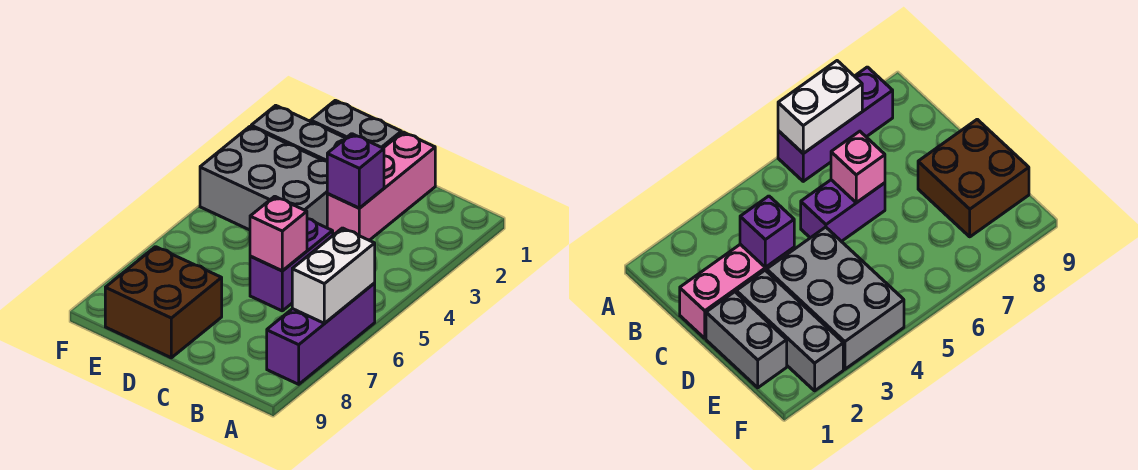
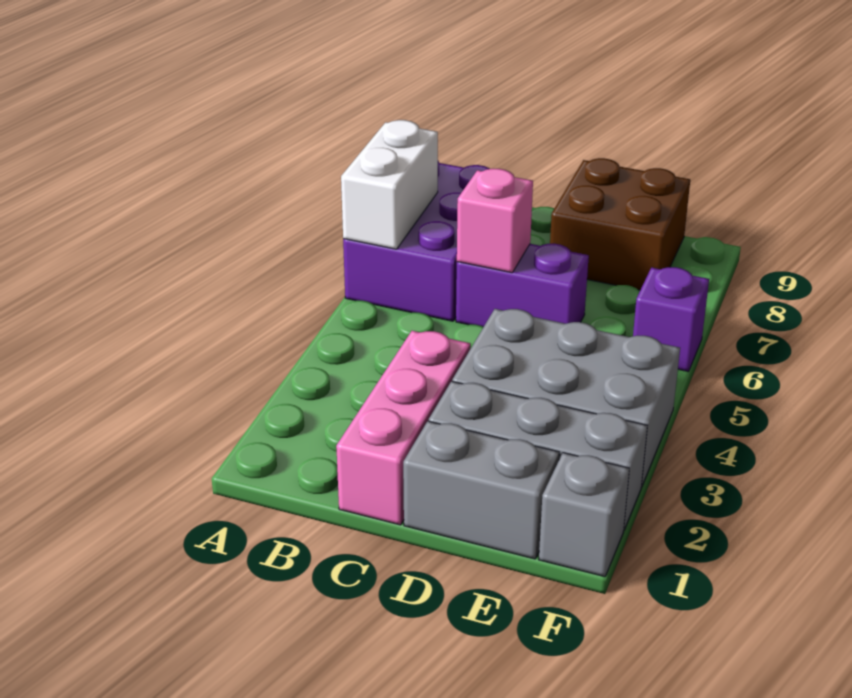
purple brick A6:A8 level 1 -> purple brick A6:B8 level 1
purple brick C3 level 2 -> purple brick F6 level 1
purple brick C5:C6 level 1 -> purple brick C6:D6 level 1
none -> grey brick F1 level 1

